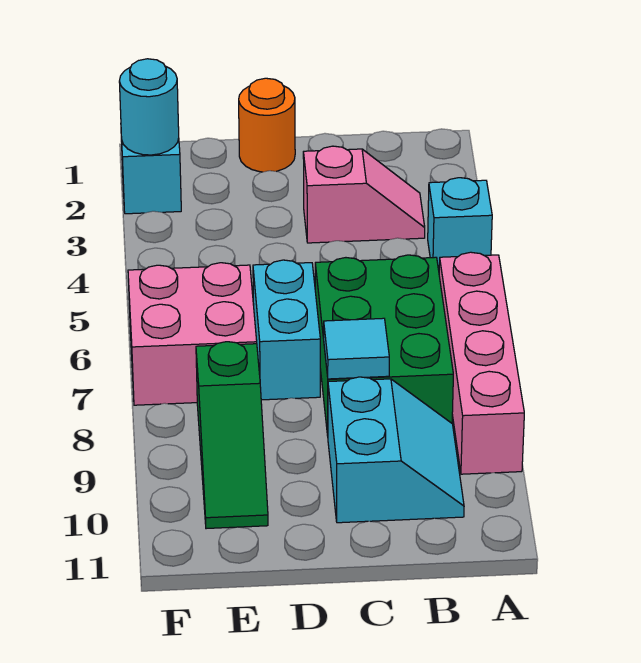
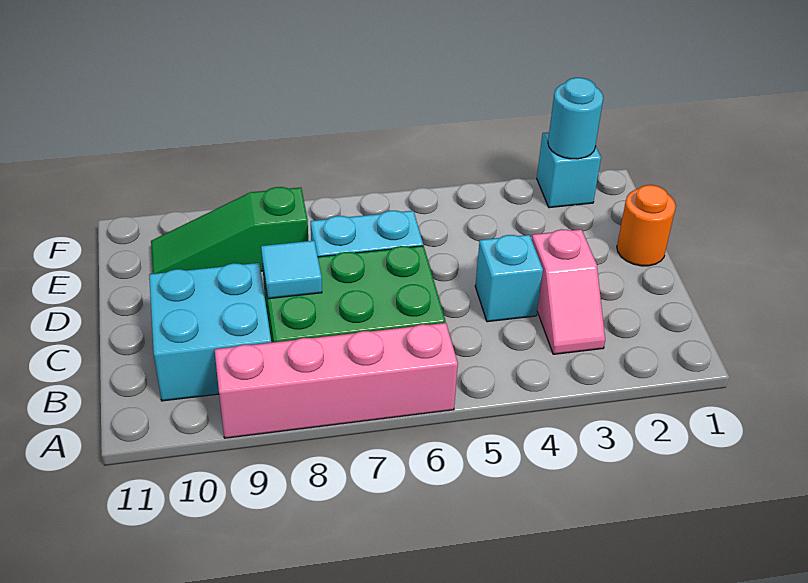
cyan brick A4 level 1 -> cyan brick C4 level 1
cyan slope B9:C10 level 1 top C -> cyan brick B9:C10 level 1
pink brick E6:F7 level 1 -> none

